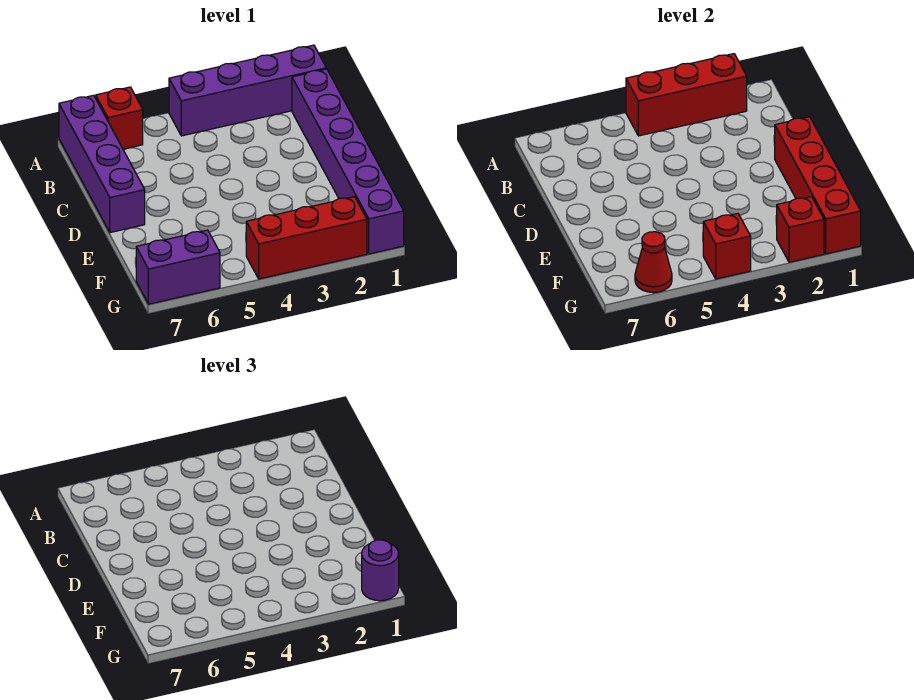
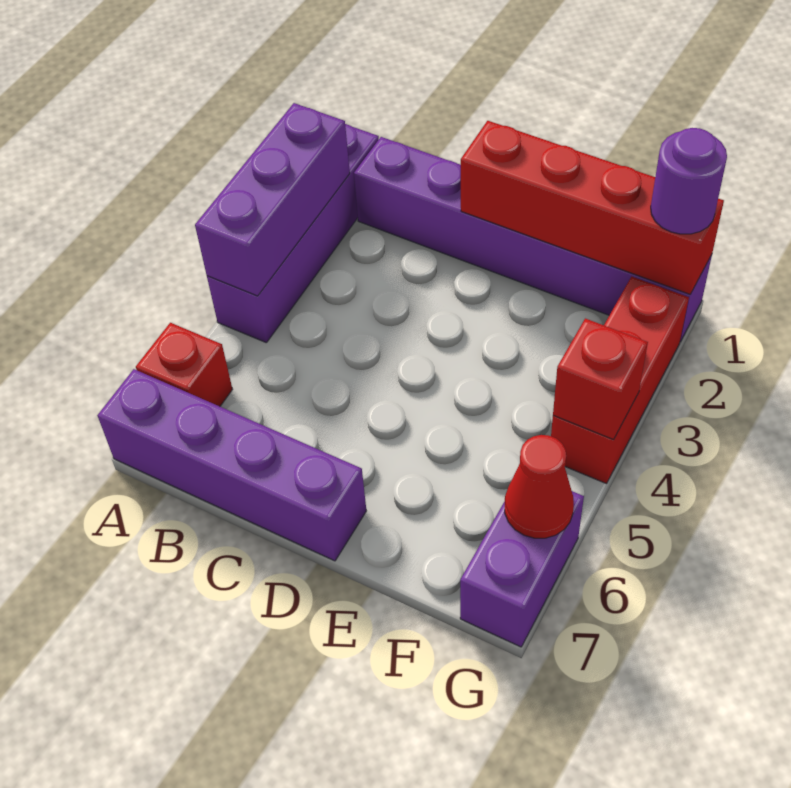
red brick A2:A4 level 2 -> purple brick A2:A4 level 2
red brick G2 level 2 -> none

